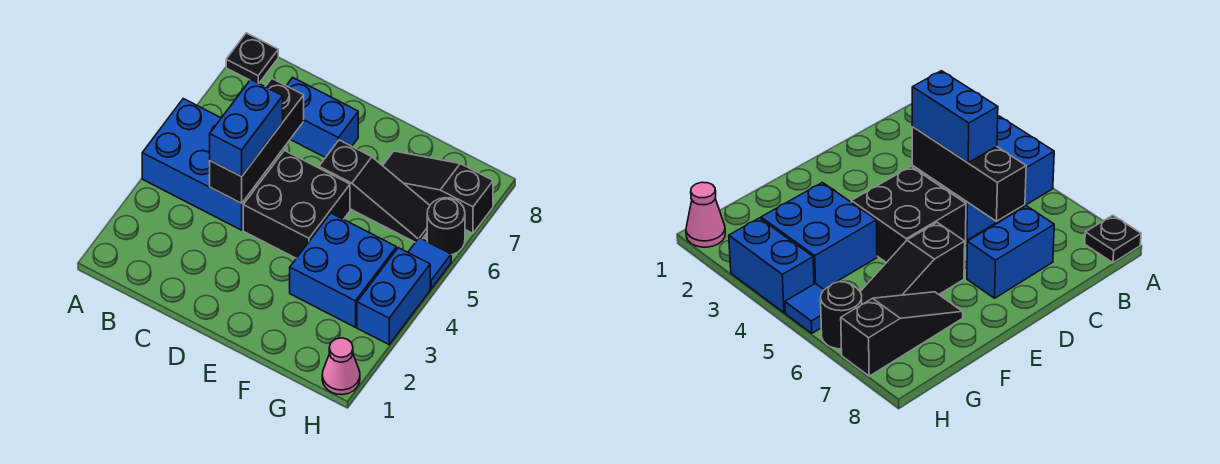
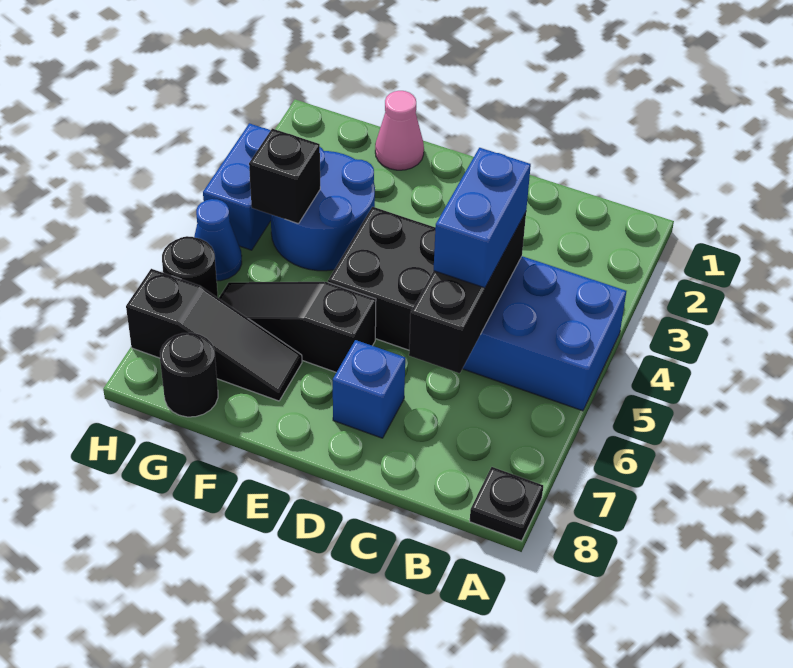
blue brick C7:D7 level 1 -> blue brick D7 level 1
blue brick F3:G4 level 1 -> blue round brick F3:G4 level 1
none -> black brick G4 level 2
none -> black round brick G8 level 1
pink cone H1 level 1 -> pink cone F1 level 1
blue tile H5 level 1 -> blue cone H5 level 1

